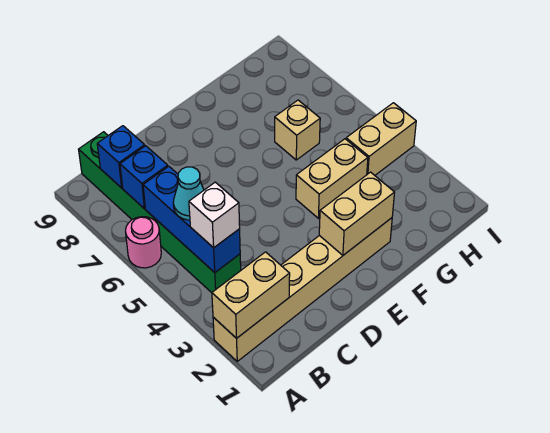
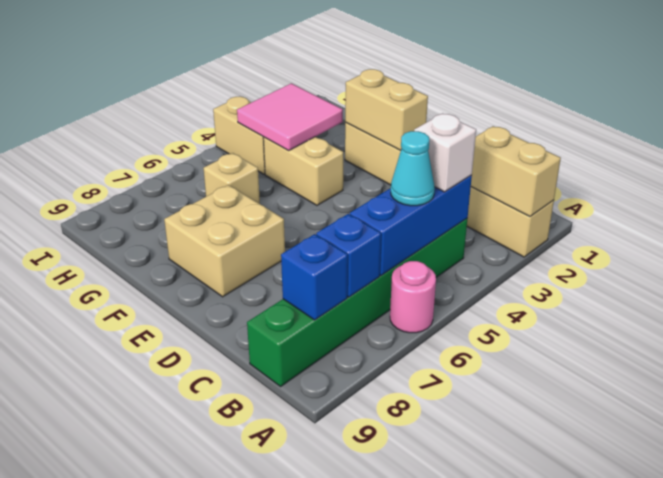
none -> tan brick E7:F8 level 1
none -> pink tile G3:H4 level 2

